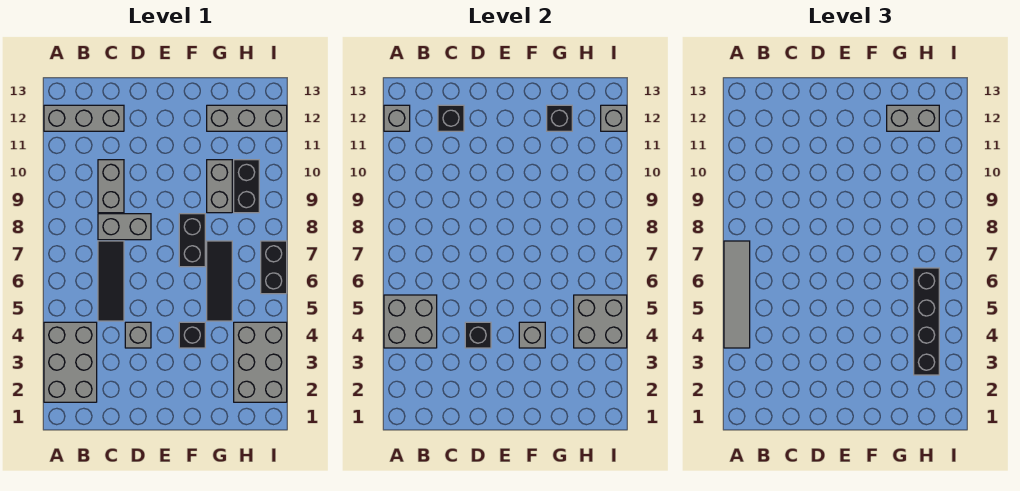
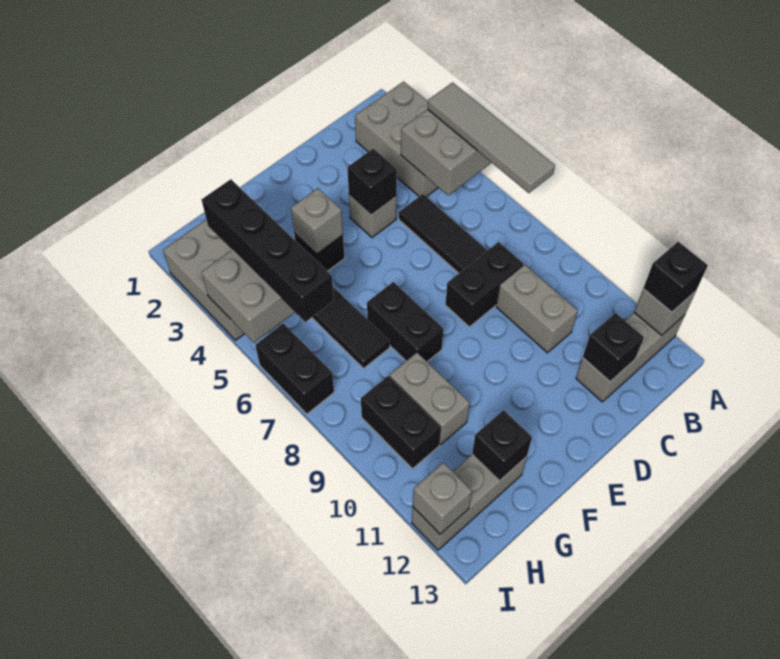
none -> black brick A12 level 3
grey brick C8:D8 level 1 -> black brick C8:D8 level 1
grey brick G12:H12 level 3 -> none

